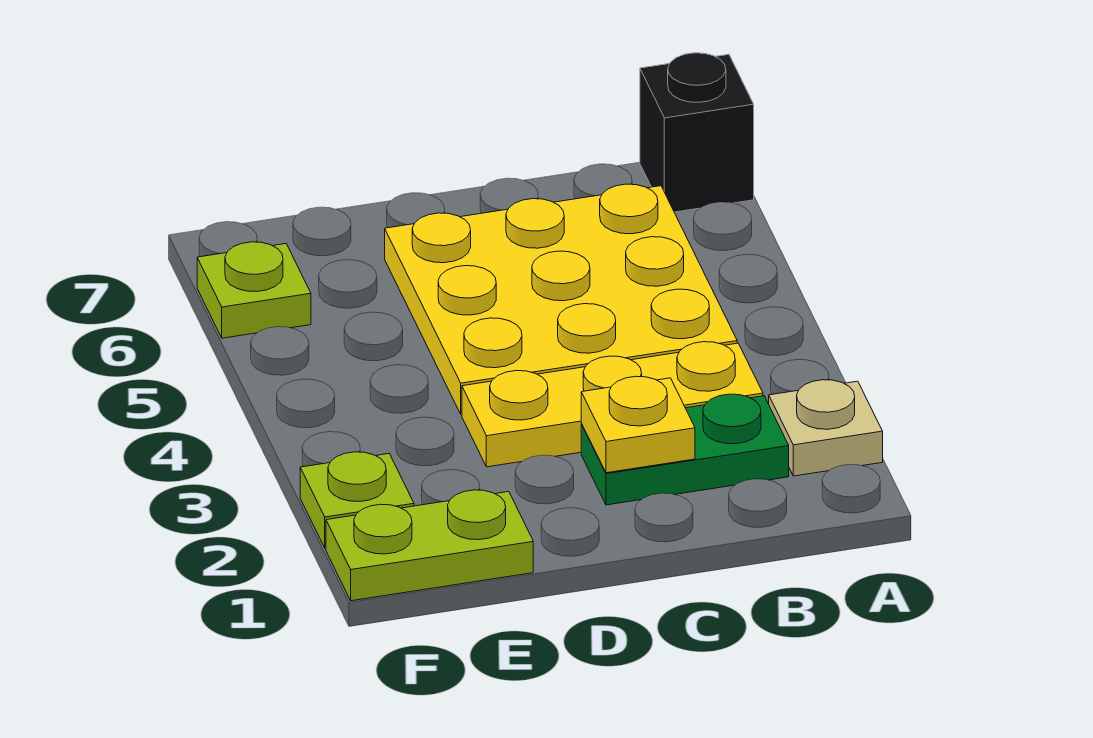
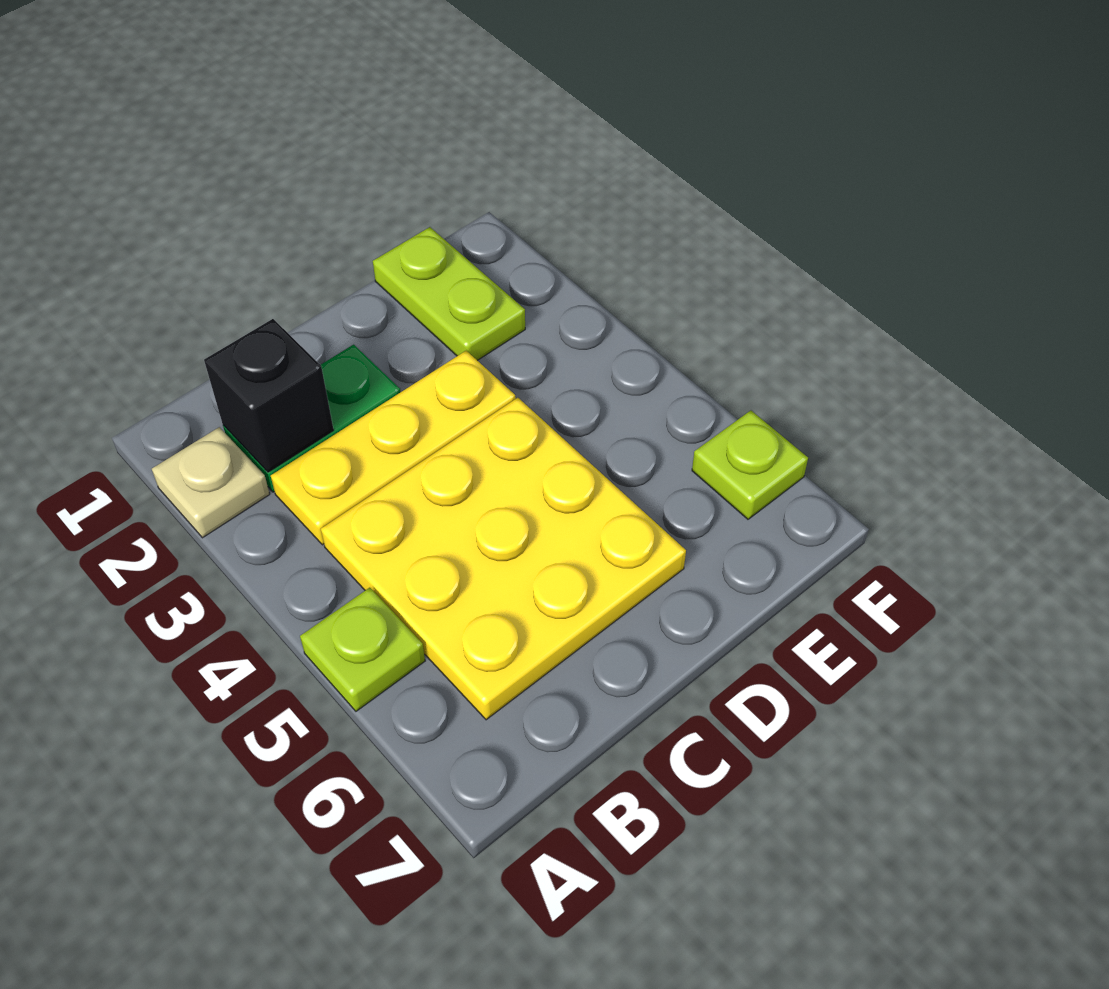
black brick A7 level 1 -> black brick B2 level 2
yellow plate C2 level 2 -> none
lime plate E1:F1 level 1 -> lime plate E1:E2 level 1
lime plate F2 level 1 -> lime plate A5 level 1

